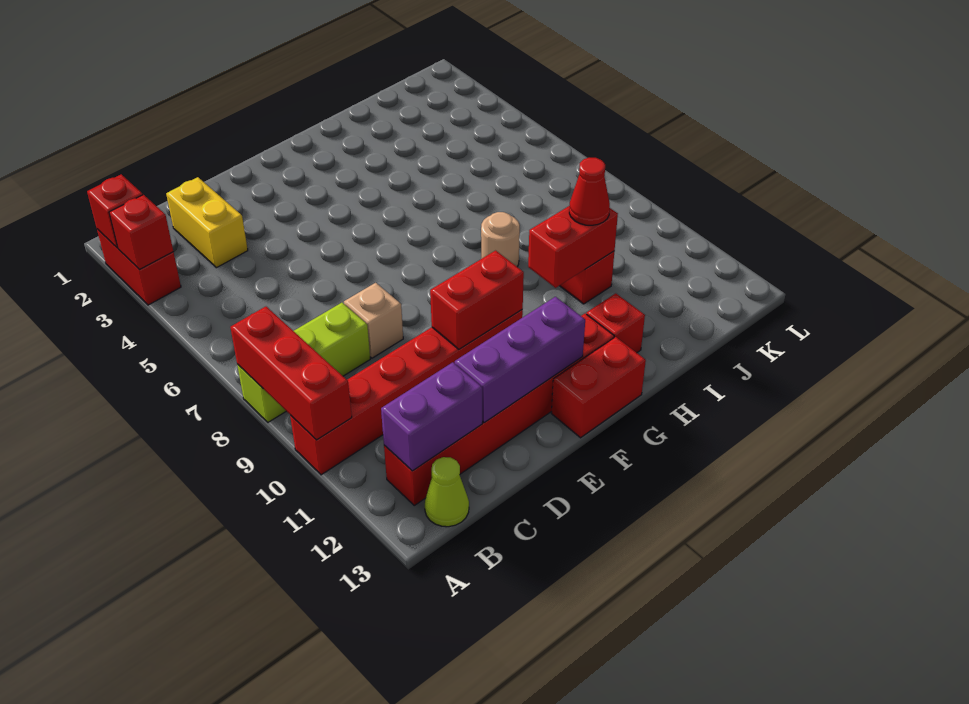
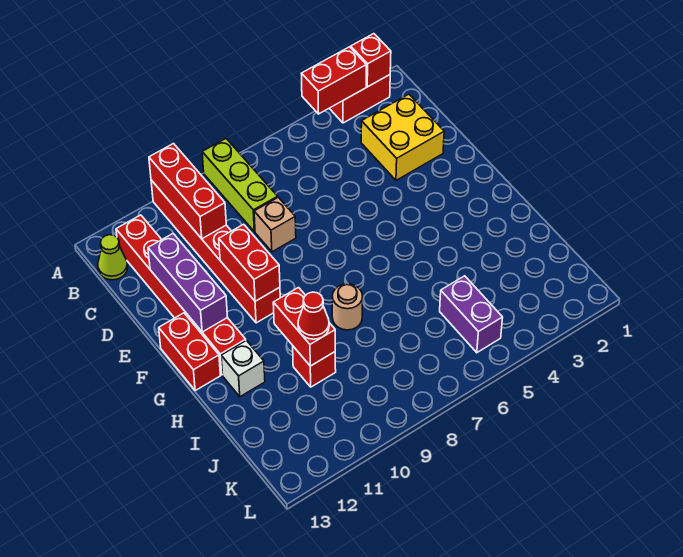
red brick A3 level 2 -> red brick A3:A4 level 2
red brick A8:A10 level 2 -> red brick A10:C10 level 2
purple brick B12:C12 level 2 -> purple brick J5:K5 level 1
yellow brick C2:C3 level 1 -> yellow brick C2:D3 level 1
red brick H12 level 1 -> white brick H12 level 1

